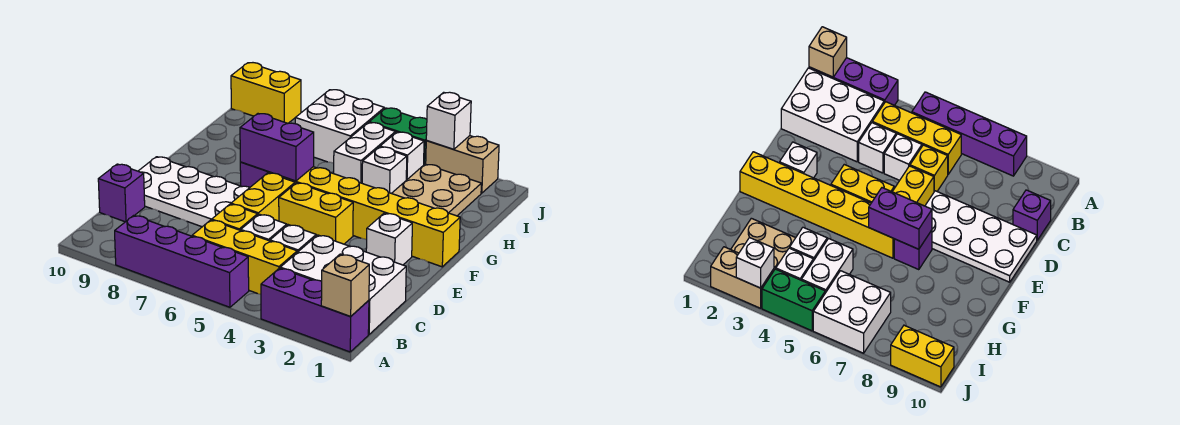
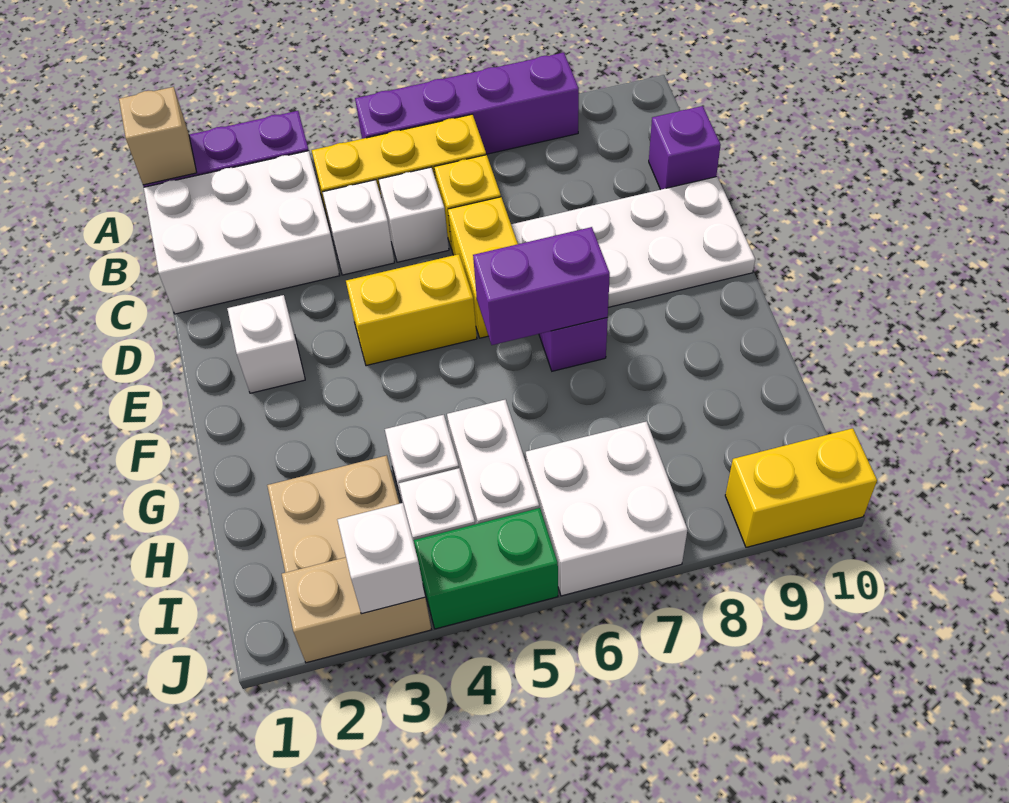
yellow brick F1:F6 level 1 -> none

